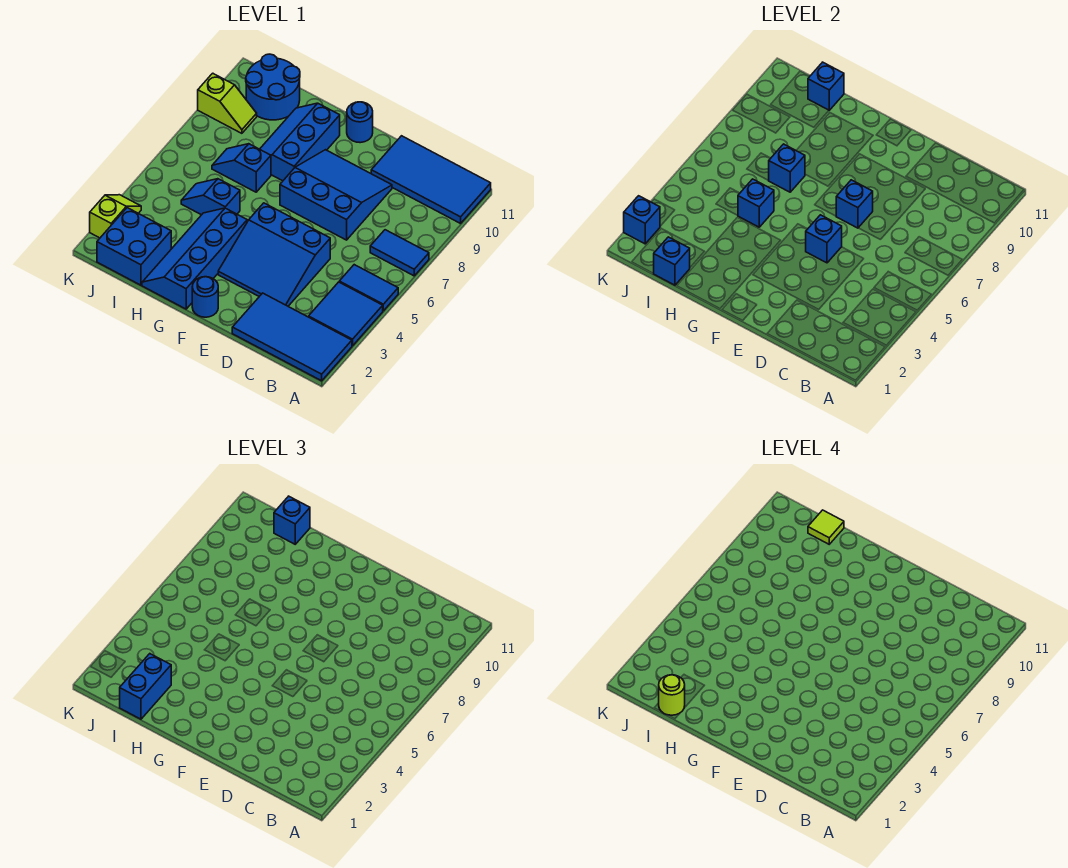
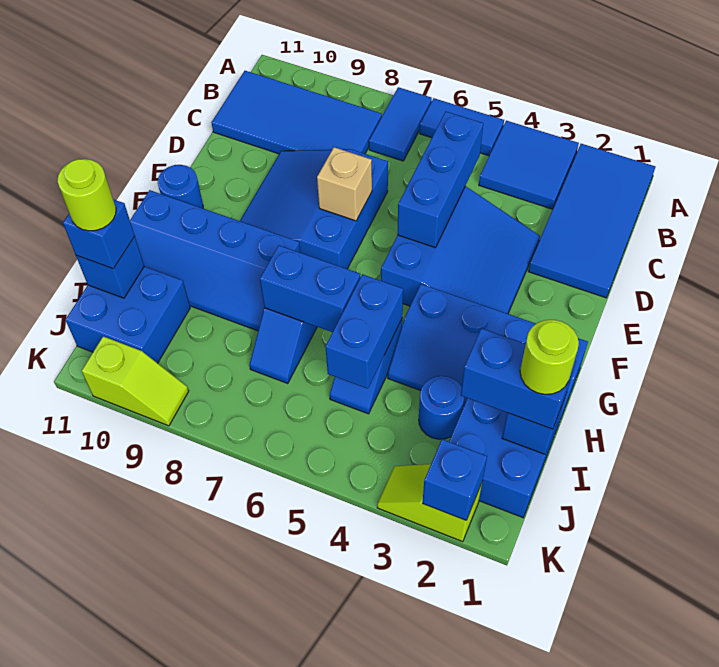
blue tile A5:B5 level 1 -> blue tile A5:A6 level 1
blue tile A10:D11 level 1 -> blue tile B8:C11 level 1
blue brick E5 level 2 -> blue brick C5:E5 level 2
blue brick E7 level 2 -> tan brick E7 level 2
blue round brick F1 level 1 -> blue round brick I3 level 1
blue slope G8:H10 level 1 top G -> blue slope G8:H11 level 1 top G
blue brick H5 level 2 -> blue brick H5:I5 level 2
blue brick H7 level 2 -> blue brick H6:H7 level 2
blue round brick I10:J11 level 1 -> blue brick I10:J11 level 1
lime tile I11 level 4 -> lime round brick I11 level 4
lime slope J9:K9 level 1 top K -> lime slope K9:K10 level 1 top 10

